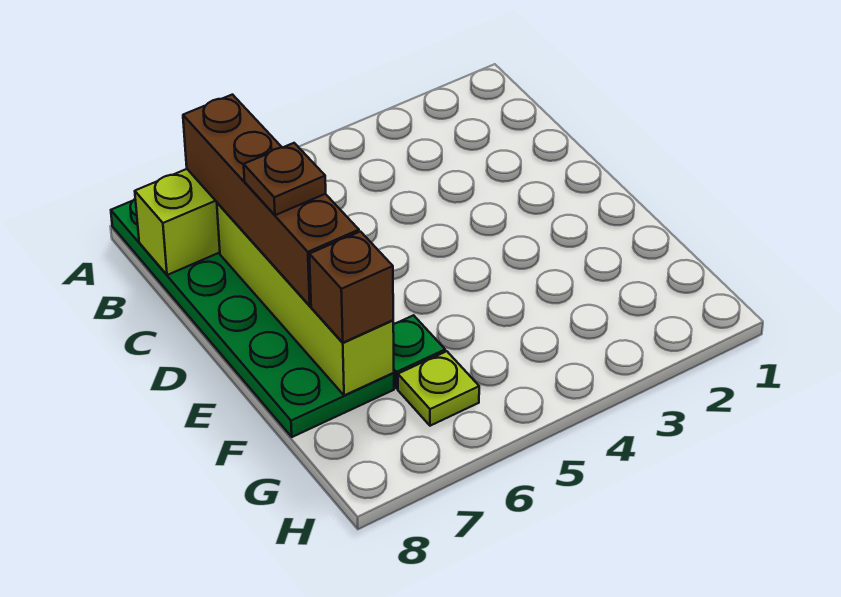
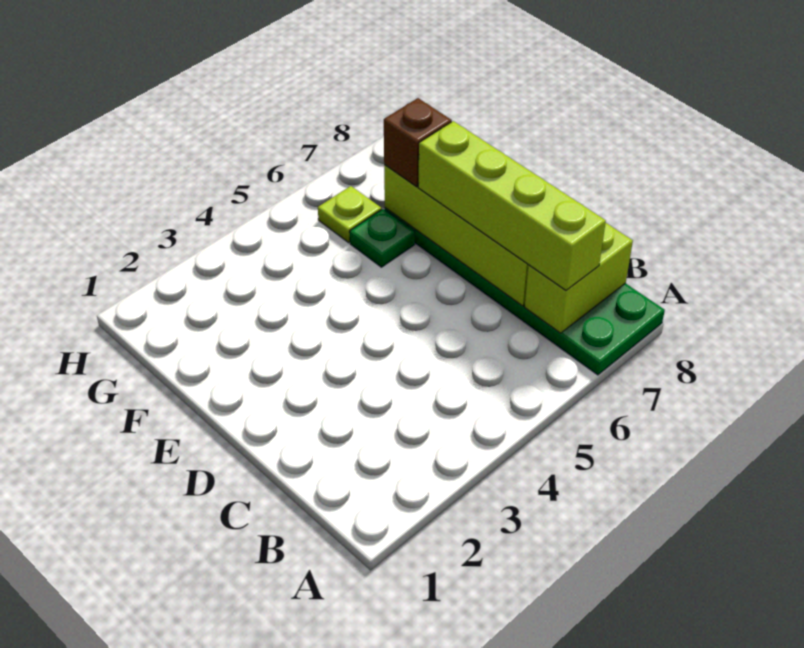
brown brick B7:E7 level 3 -> lime brick B7:E7 level 3
brown plate D7 level 4 -> none

